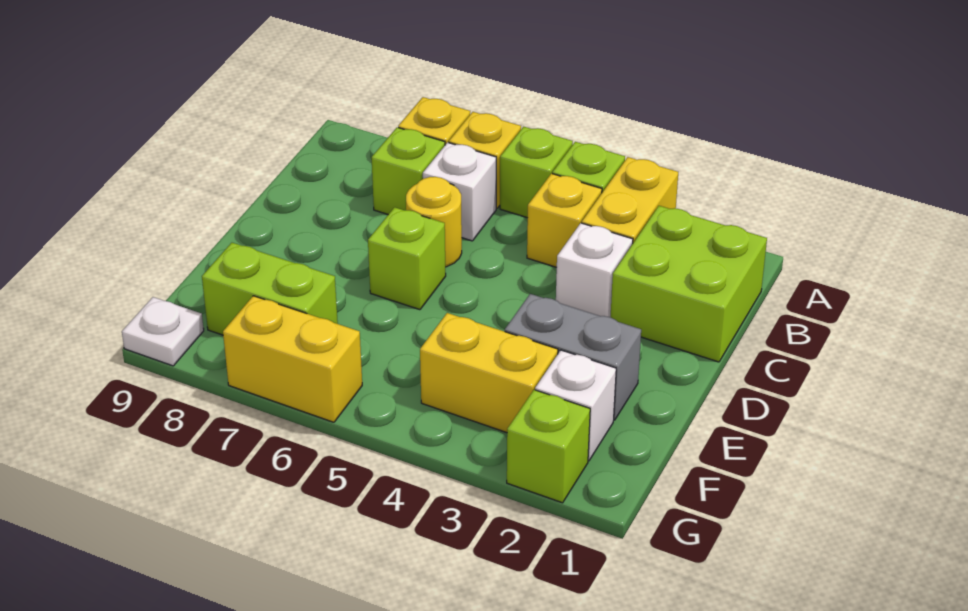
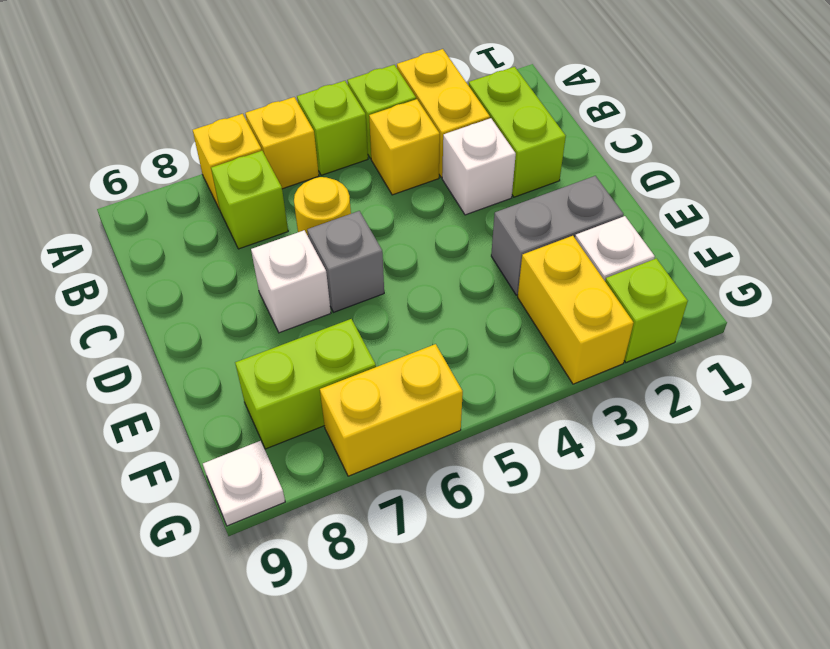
lime brick B1:C2 level 1 -> lime brick B2:C2 level 1
white brick B6 level 1 -> white brick D7 level 1
lime brick D6 level 1 -> grey brick D6 level 1
yellow brick F3:F4 level 1 -> yellow brick F3:G3 level 1

